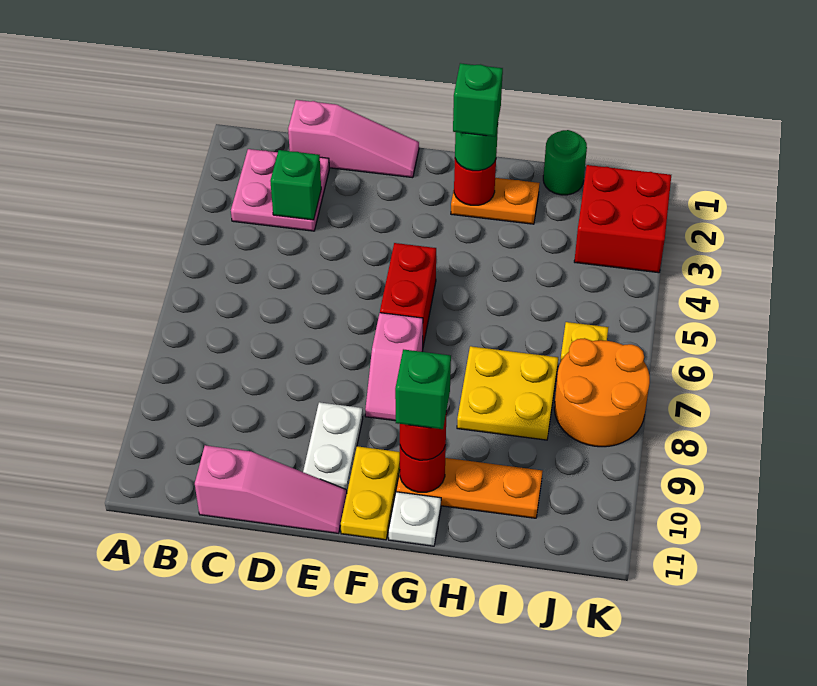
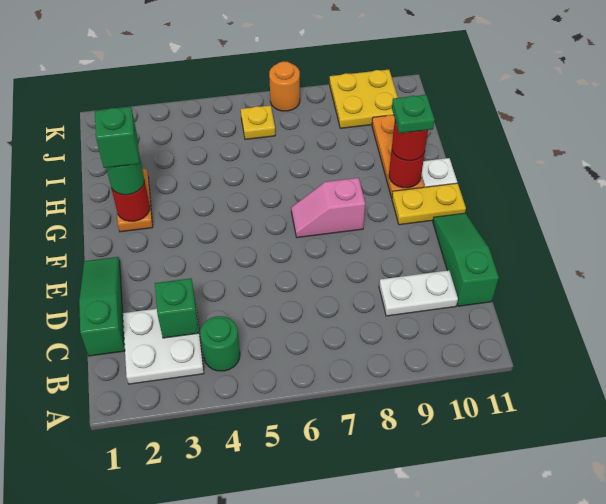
pink plate B2:C3 level 1 -> white plate B2:C3 level 1
pink slope C1:E1 level 1 top C -> green slope C1:E1 level 1 top C
pink slope C11:E11 level 1 top C -> green slope C11:E11 level 1 top C
white plate E9:E10 level 1 -> white plate C9:C10 level 1
red brick F5:F6 level 1 -> none
pink slope F7:F8 level 1 top 7 -> pink slope F7:F8 level 1 top 8
green brick G10 level 4 -> green plate G10 level 4
yellow plate H7:I8 level 1 -> yellow plate J9:K10 level 1
green round brick I1 level 1 -> green round brick B4 level 1
red brick J2:K3 level 1 -> none
orange round brick J7:K8 level 1 -> orange round brick K7 level 1

